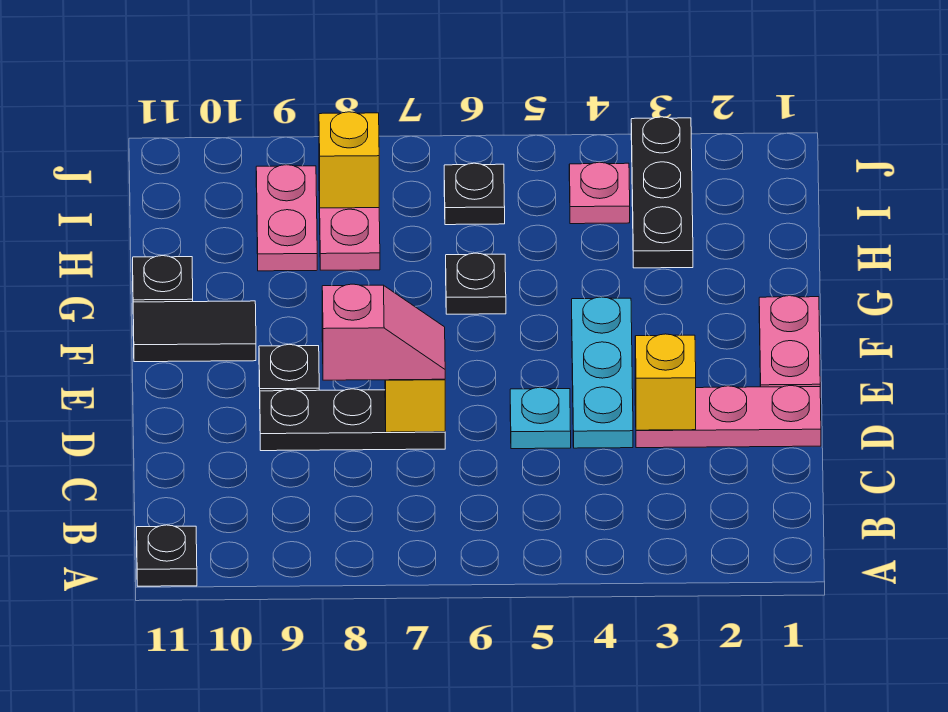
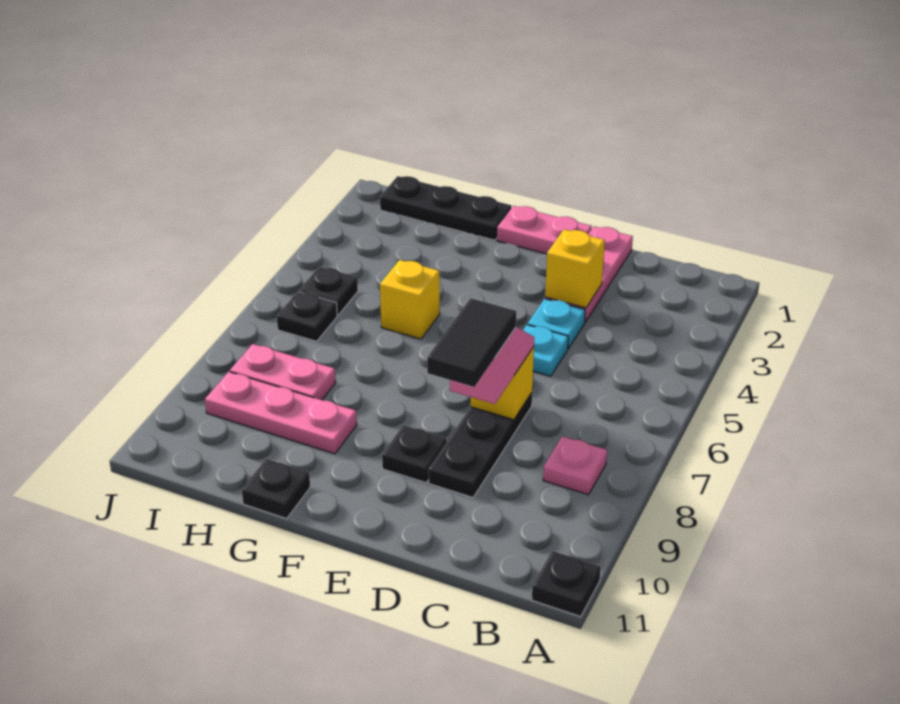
cyan plate D4:F4 level 1 -> cyan plate D4 level 1
black tile F10:F11 level 1 -> black tile D8:D9 level 4
black plate G6 level 1 -> black plate I5 level 1
black plate H3:J3 level 1 -> black plate G1:I1 level 1
pink plate H9:I9 level 1 -> pink plate G9:I9 level 1
pink plate I4 level 1 -> pink plate B8 level 1
yellow brick I8 level 2 -> yellow brick G5 level 1

